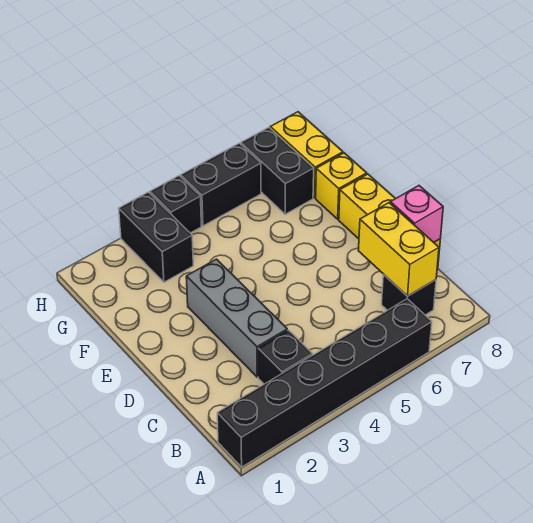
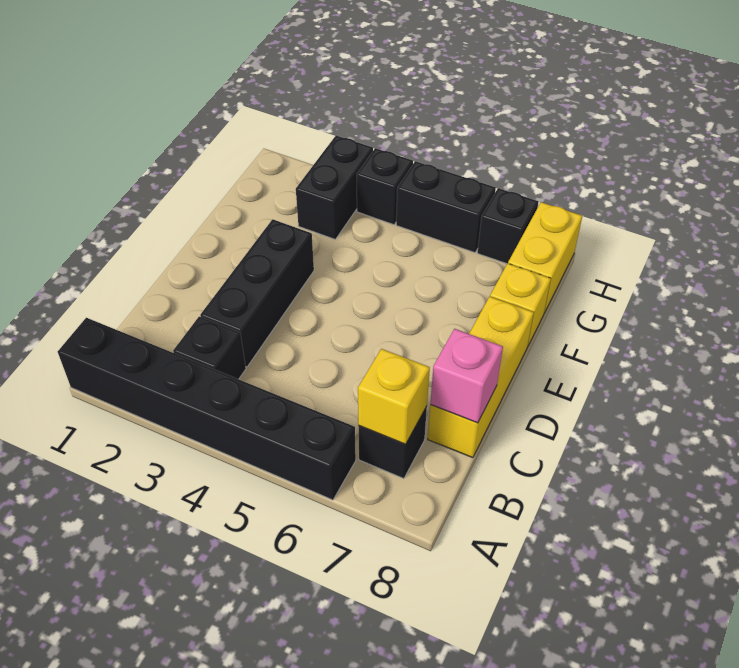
yellow brick B7:C7 level 2 -> yellow brick B7 level 2
grey brick C3:E3 level 1 -> black brick C3:E3 level 1
black brick G7:H7 level 1 -> black brick H7 level 1

